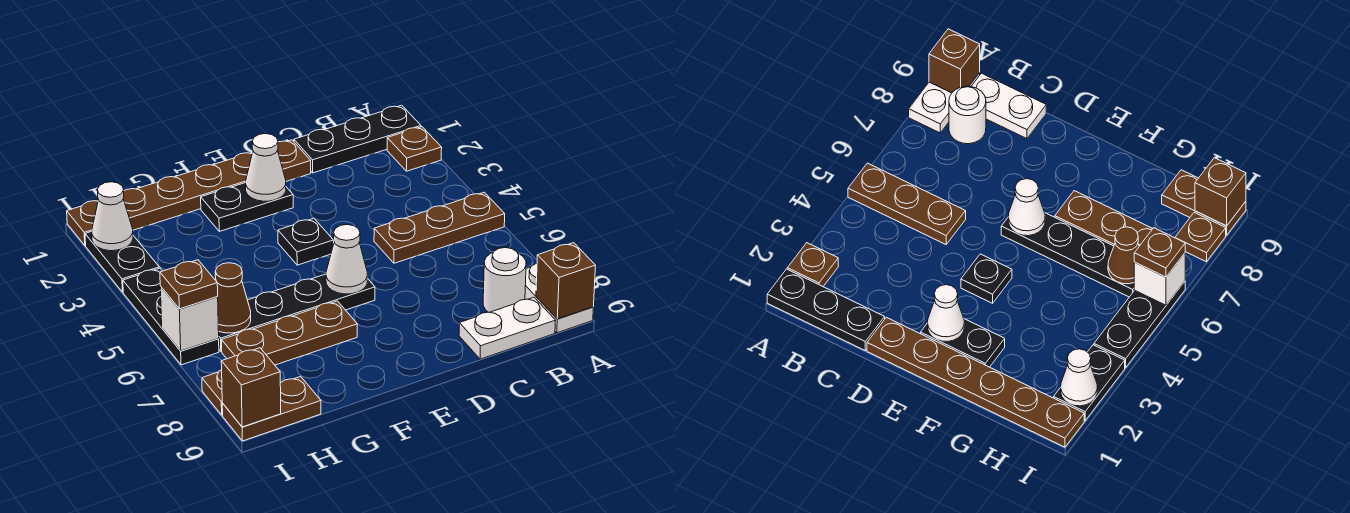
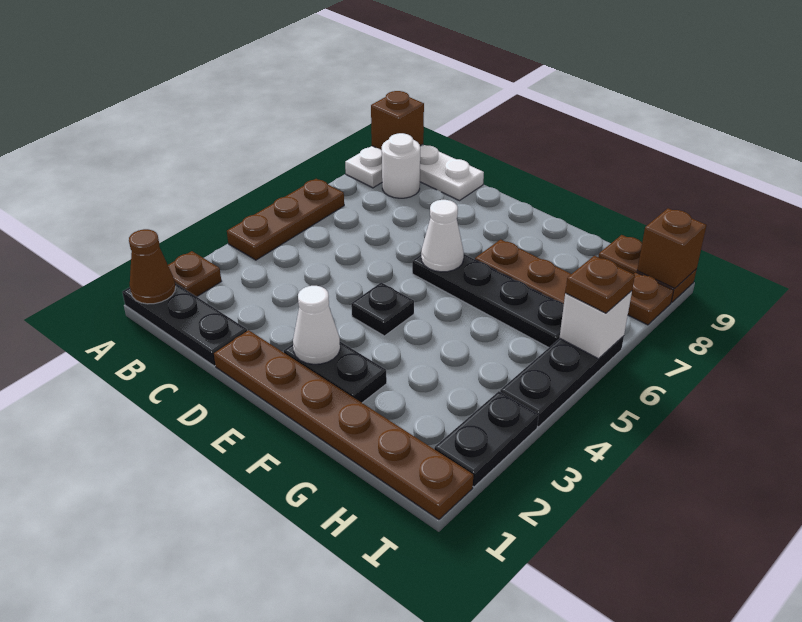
brown plate A5:C5 level 1 -> brown plate A4:A6 level 1
brown cone H6 level 2 -> brown cone A1 level 2
white cone I2 level 2 -> none

